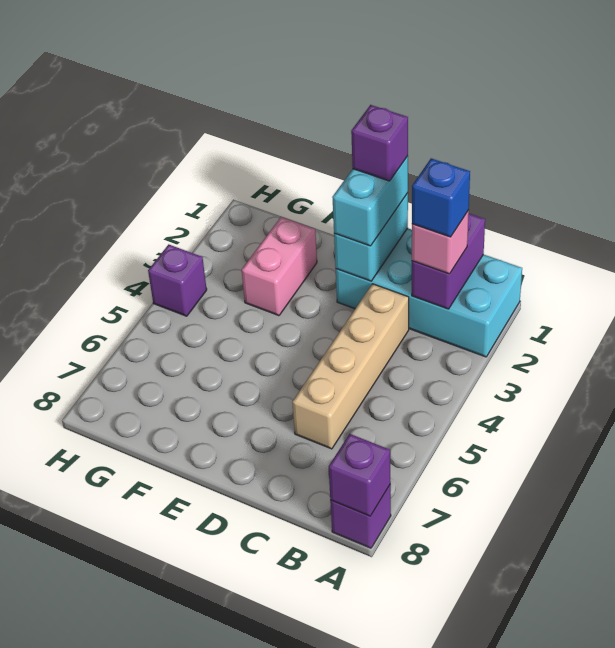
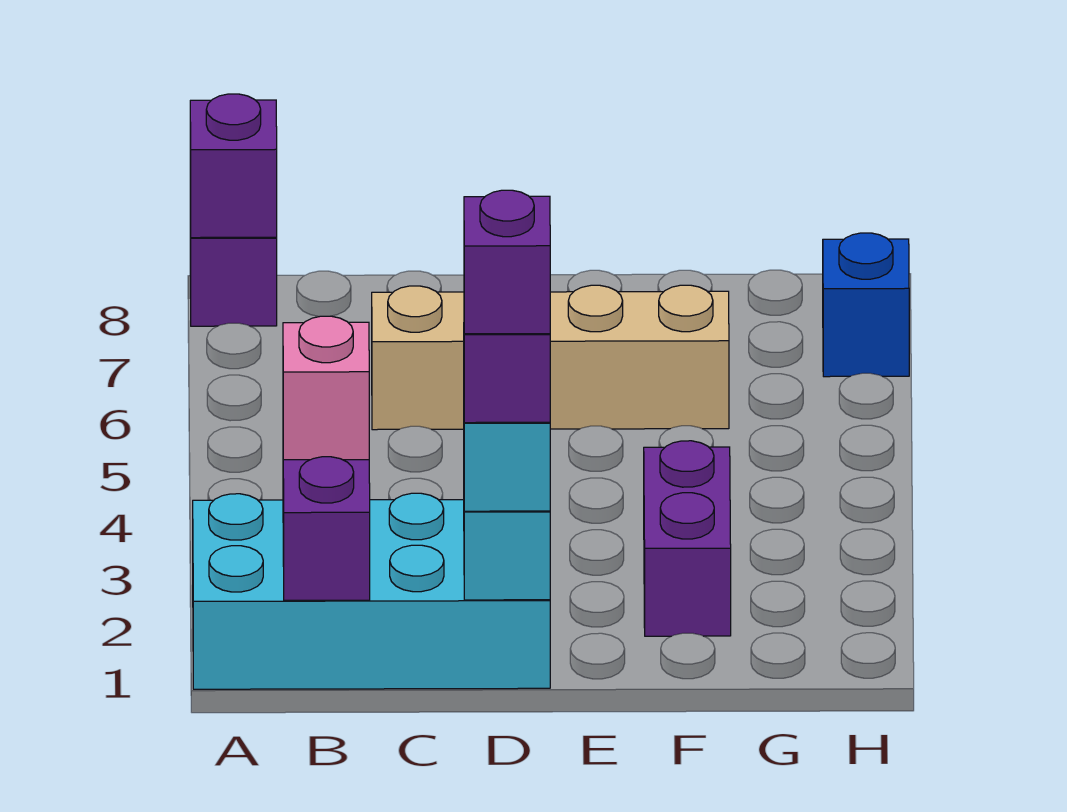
blue brick B2 level 4 -> blue brick H7 level 1
tan brick C3:C6 level 1 -> tan brick C6:F6 level 1
pink brick F2:F3 level 1 -> purple brick F2:F3 level 1
purple brick H4 level 1 -> purple brick D1 level 5

